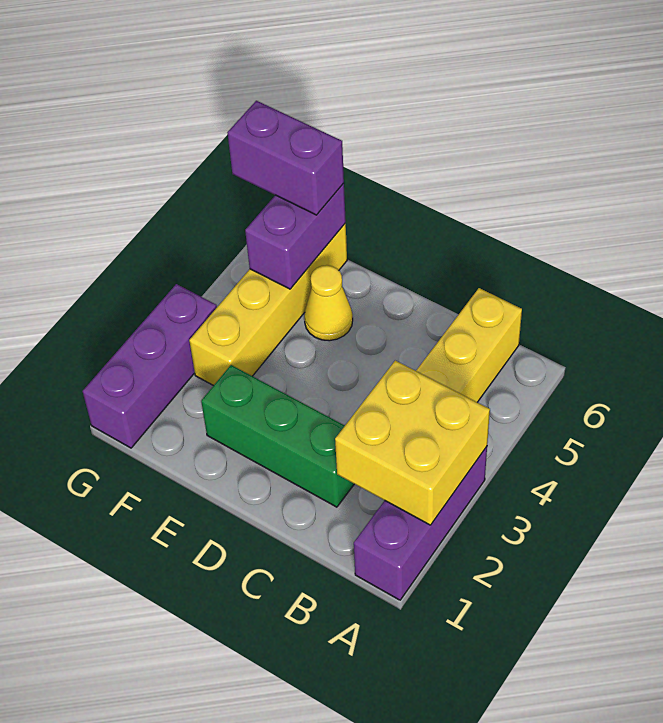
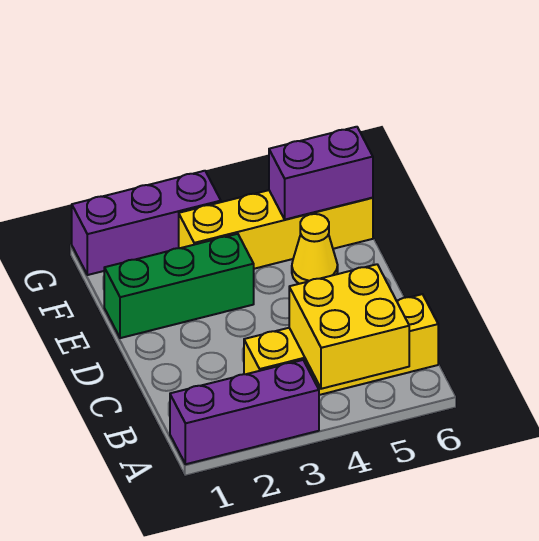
yellow brick A2:B3 level 2 -> yellow brick A4:B5 level 2
green brick C2:E2 level 1 -> green brick E1:E3 level 1
purple brick F6:G6 level 3 -> none

